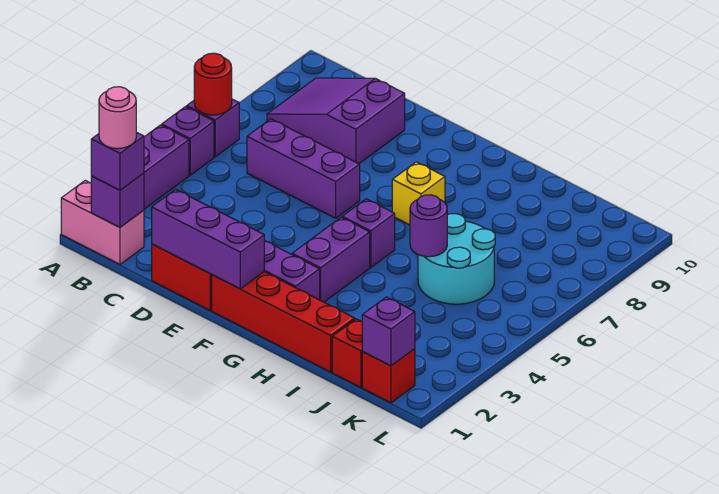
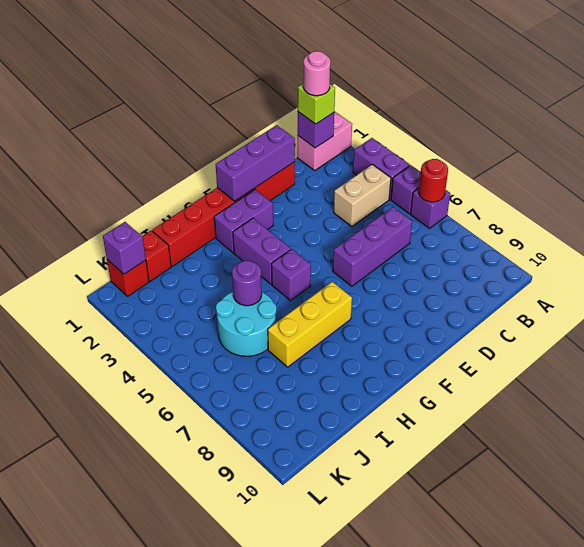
purple brick B1 level 3 -> lime brick B1 level 3
none -> tan brick B4:C4 level 1
purple slope B8:D9 level 1 top D -> none
yellow brick G7 level 1 -> yellow brick G7:I7 level 1

